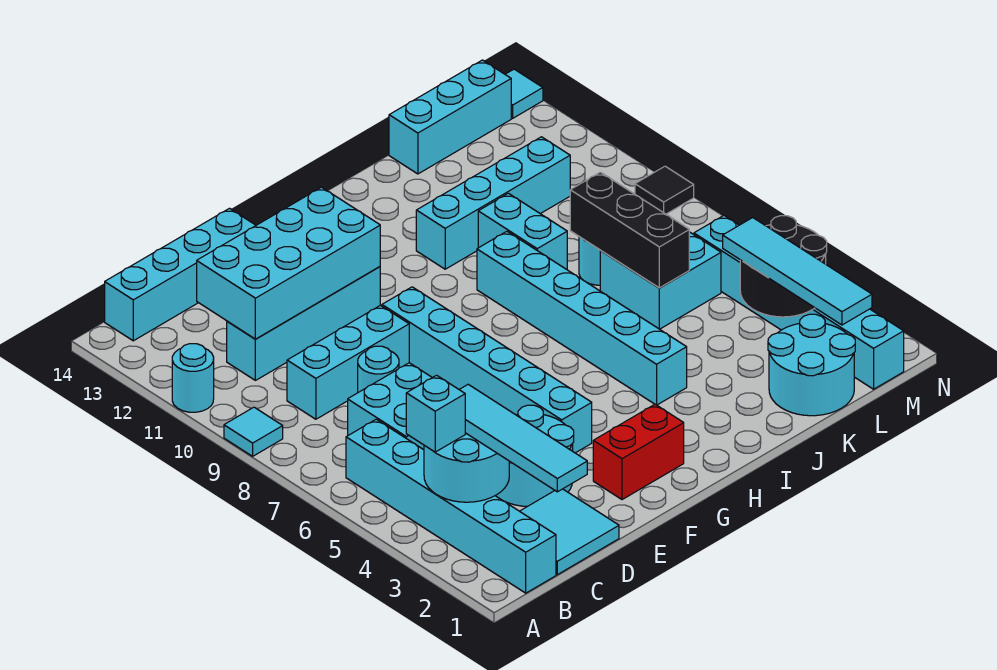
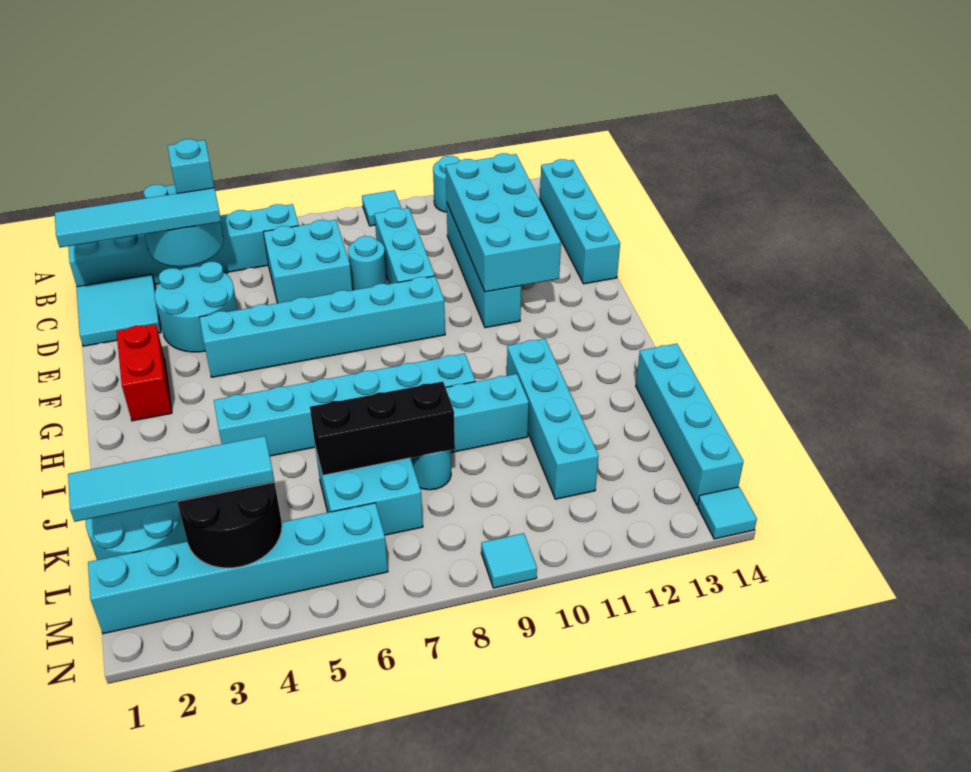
cyan brick K14:M14 level 1 -> cyan brick J14:M14 level 1
black tile N9 level 1 -> cyan tile N9 level 1

